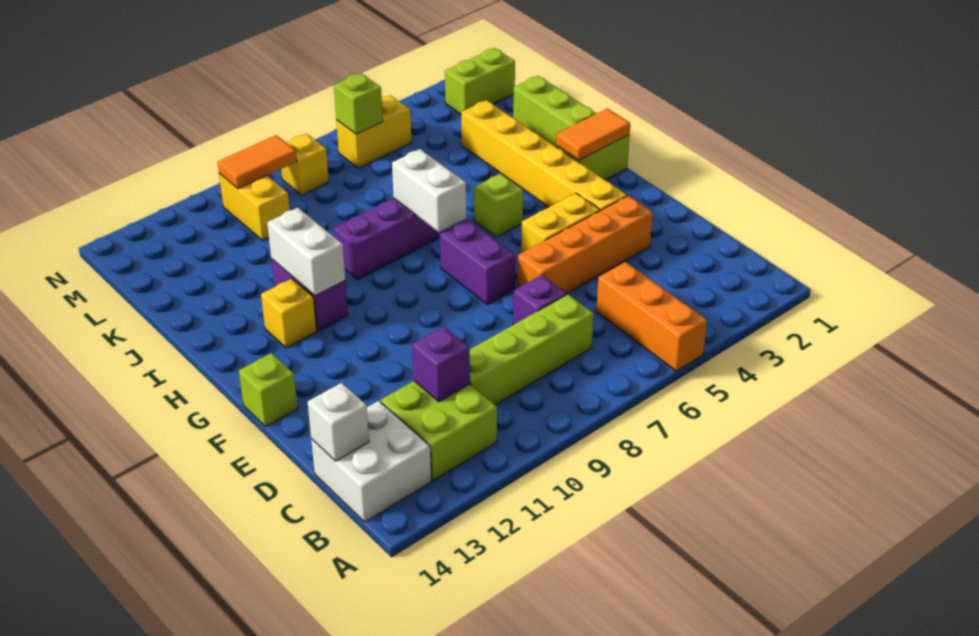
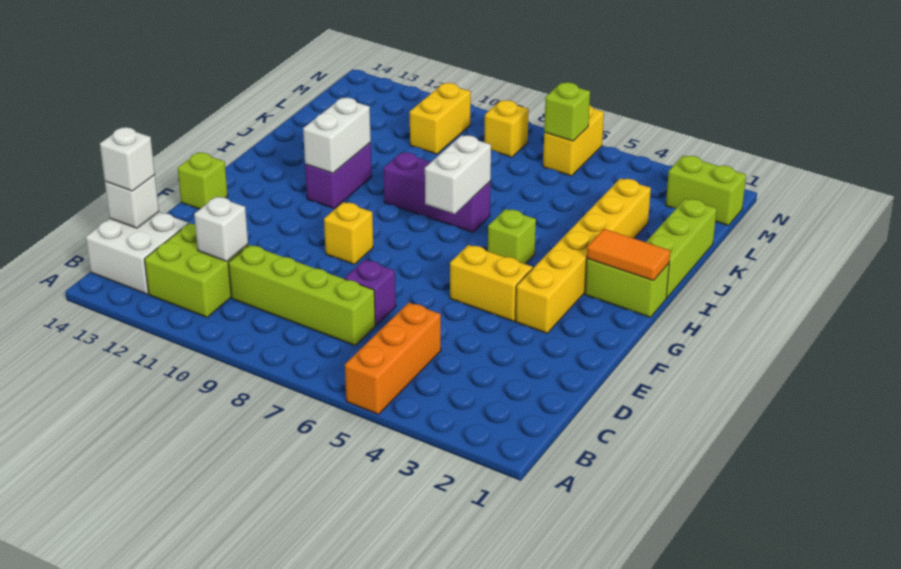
purple brick C11 level 2 -> white brick C11 level 2
none -> white brick C14 level 3
orange brick E3:E6 level 1 -> none
purple brick F7:G7 level 1 -> none
yellow brick H12 level 1 -> yellow brick F9 level 1
yellow brick M5:M6 level 1 -> yellow brick M6:N6 level 1
orange tile M9:M10 level 2 -> none

